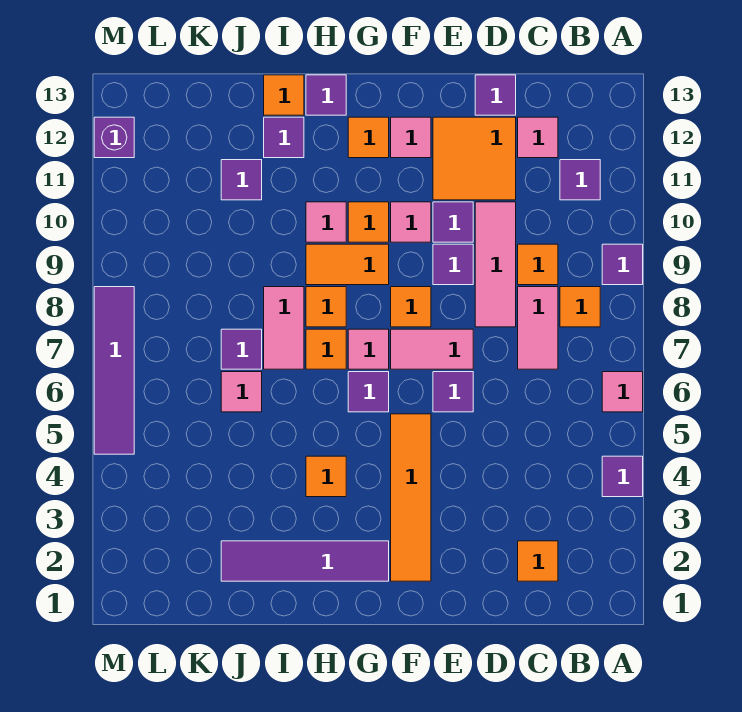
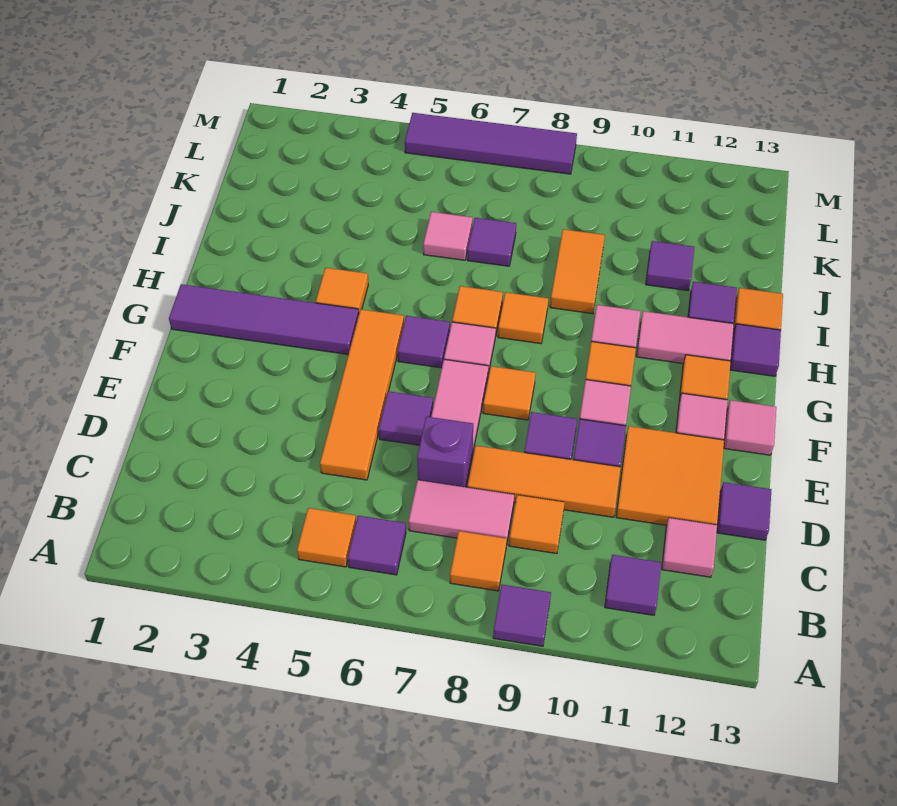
purple tile A4 level 1 -> purple tile B6 level 1
pink tile A6 level 1 -> pink tile F13 level 1
orange tile C2 level 1 -> orange tile B5 level 1
pink tile D8:D10 level 1 -> orange tile D8:D10 level 1
orange tile F2:F5 level 1 -> orange tile D5:G5 level 1
purple tile G2:J2 level 1 -> purple tile G1:G4 level 1
orange tile G9:H9 level 1 -> orange tile I9:J9 level 1
pink tile I7:I8 level 1 -> pink tile H11:H12 level 1
purple brick M12 level 1 -> purple brick D7 level 1

